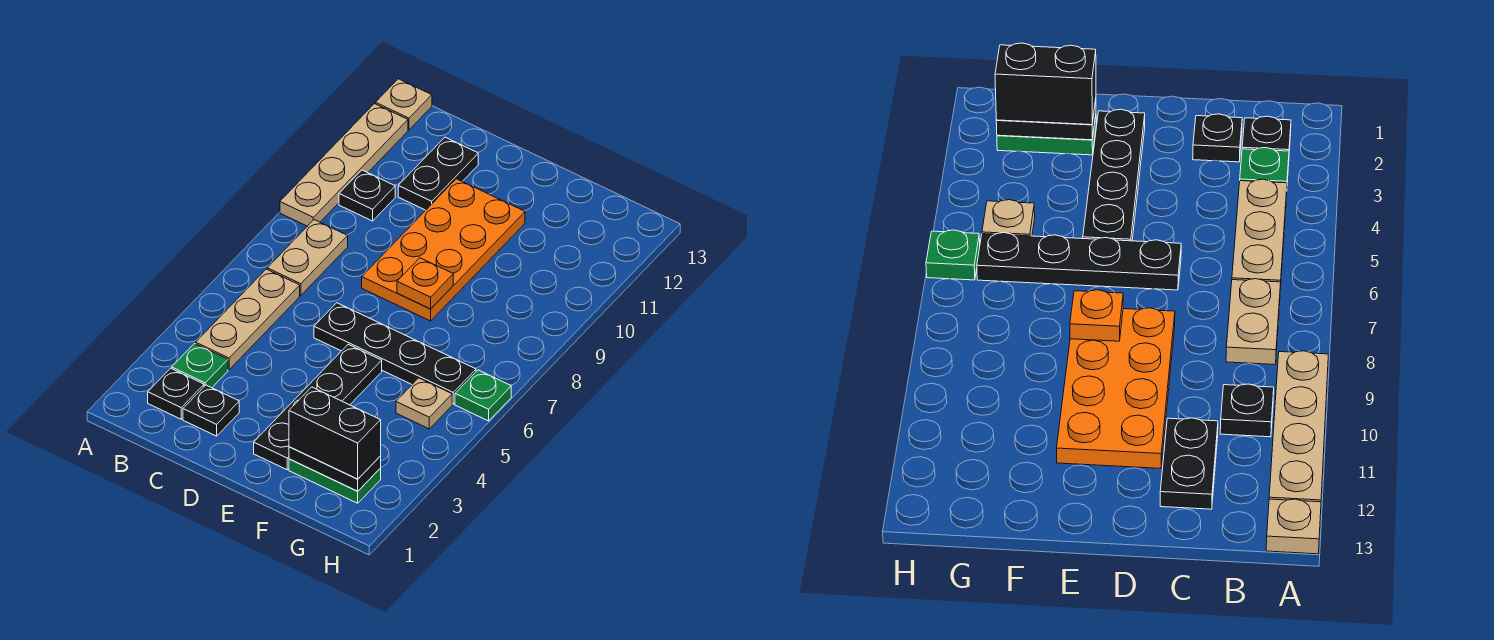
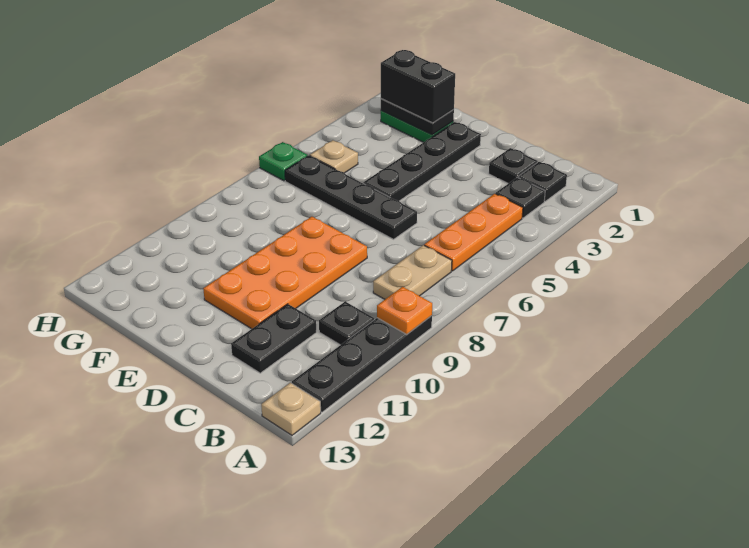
tan plate A9:A12 level 1 -> black plate A9:A12 level 1
green plate B3 level 1 -> black plate B3 level 1
tan plate B4:B6 level 1 -> orange plate B4:B6 level 1
orange plate E8 level 2 -> orange plate A9 level 2

